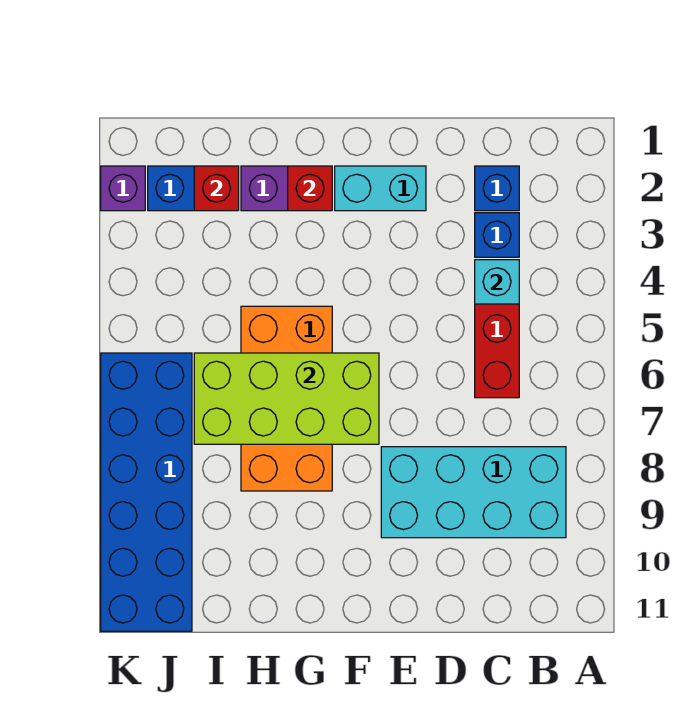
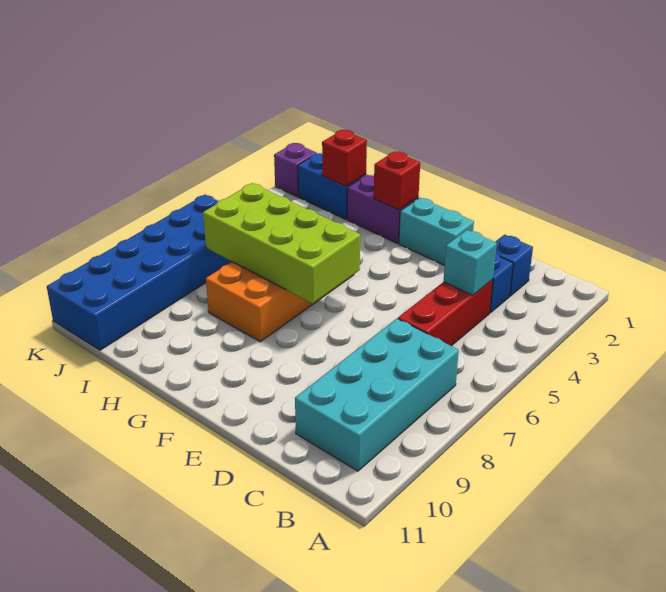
cyan brick B8:E9 level 1 -> cyan brick B7:C10 level 1

